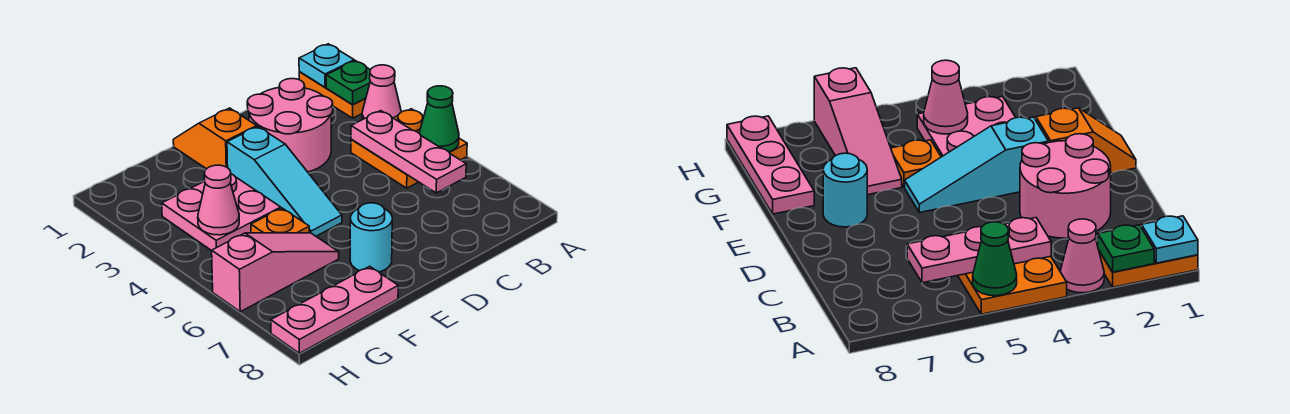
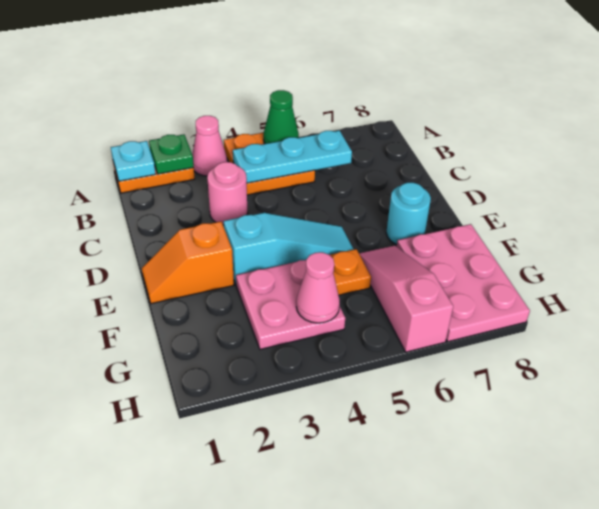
pink plate B4:B6 level 2 -> cyan plate B4:B6 level 2
pink round brick C2:D3 level 1 -> pink round brick C3 level 1
pink plate F8:H8 level 1 -> pink plate F7:H8 level 1

